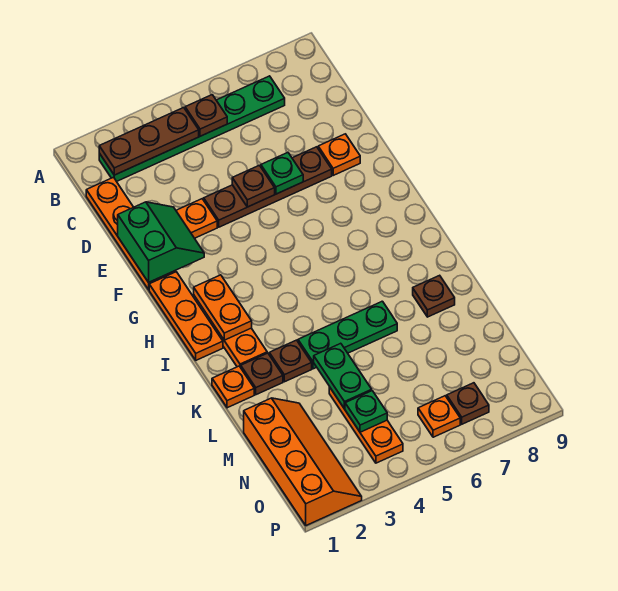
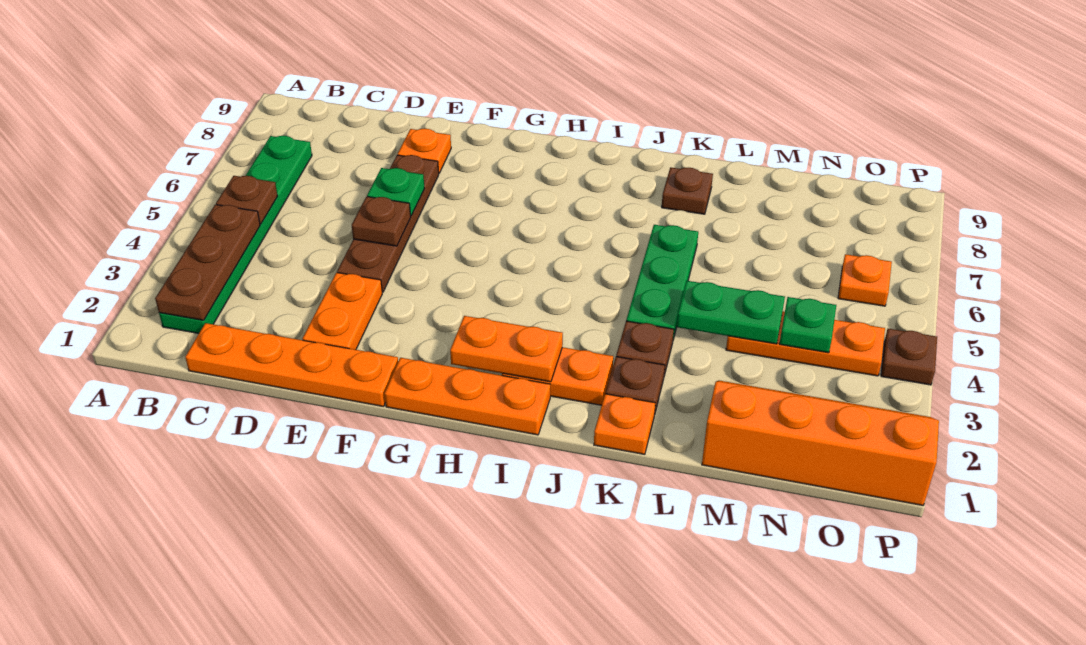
green slope E1:F2 level 2 top 1 -> none
brown plate O7 level 1 -> brown plate P4 level 1

